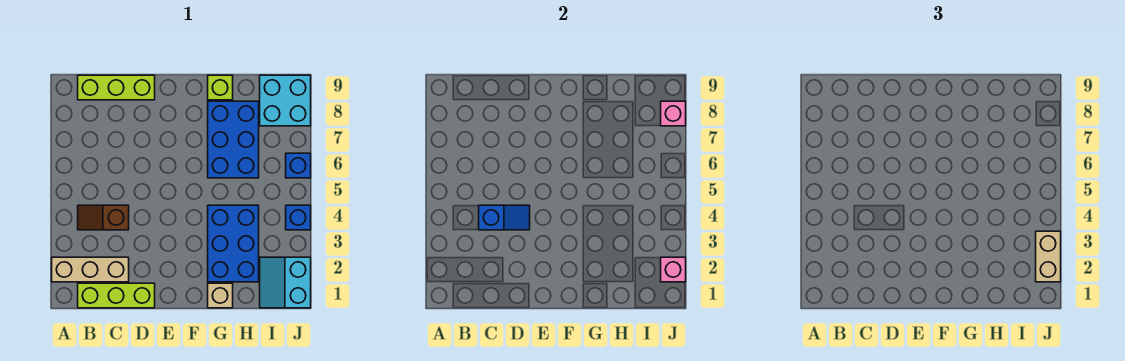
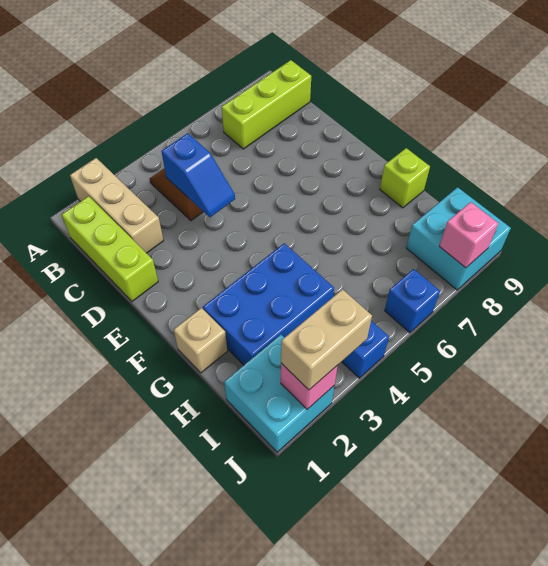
lime brick B9:D9 level 1 -> lime brick B7:B9 level 1
blue brick G6:H8 level 1 -> none
cyan slope I1:J2 level 1 top J -> cyan brick I1:J2 level 1

